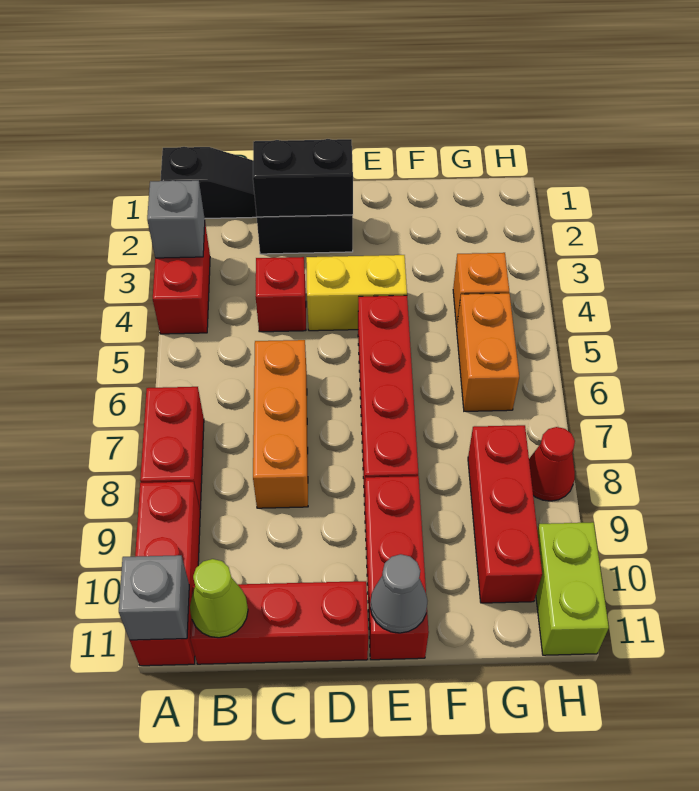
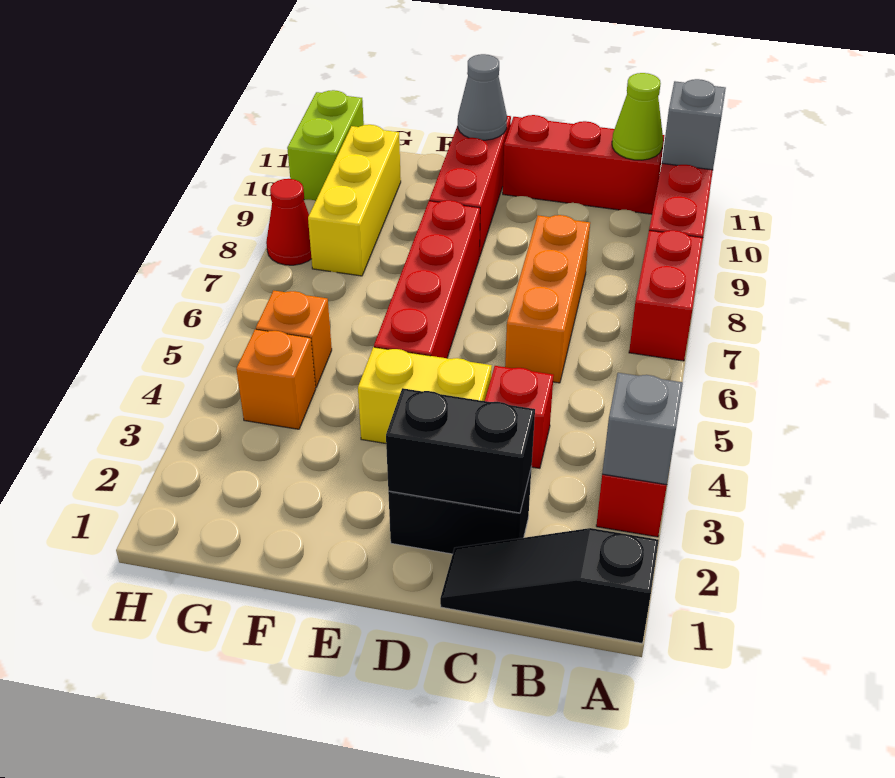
orange brick G5:G6 level 1 -> orange brick G5 level 1
red brick G8:G10 level 1 -> yellow brick G8:G10 level 1

